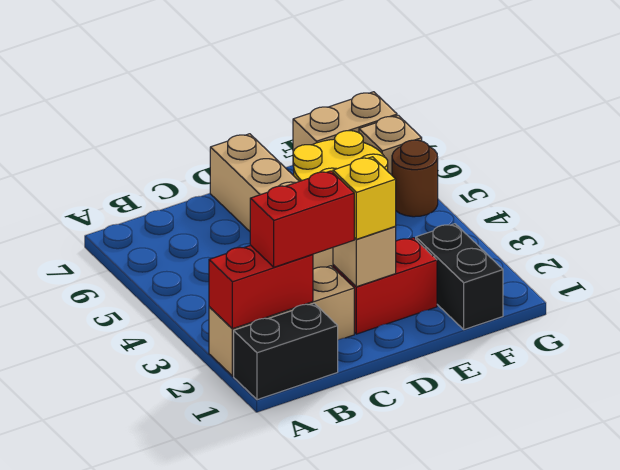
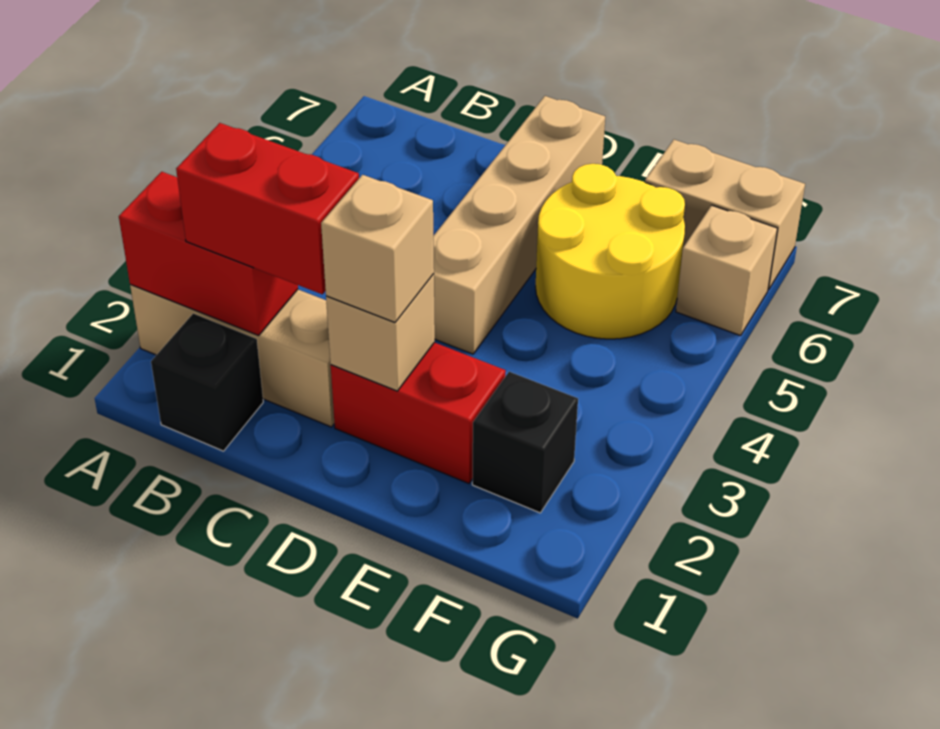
black brick A1:B1 level 1 -> black brick B1 level 1
yellow brick D2 level 3 -> tan brick D2 level 3
black brick F1:F2 level 1 -> black brick F2 level 1
brown round brick G5 level 1 -> none

